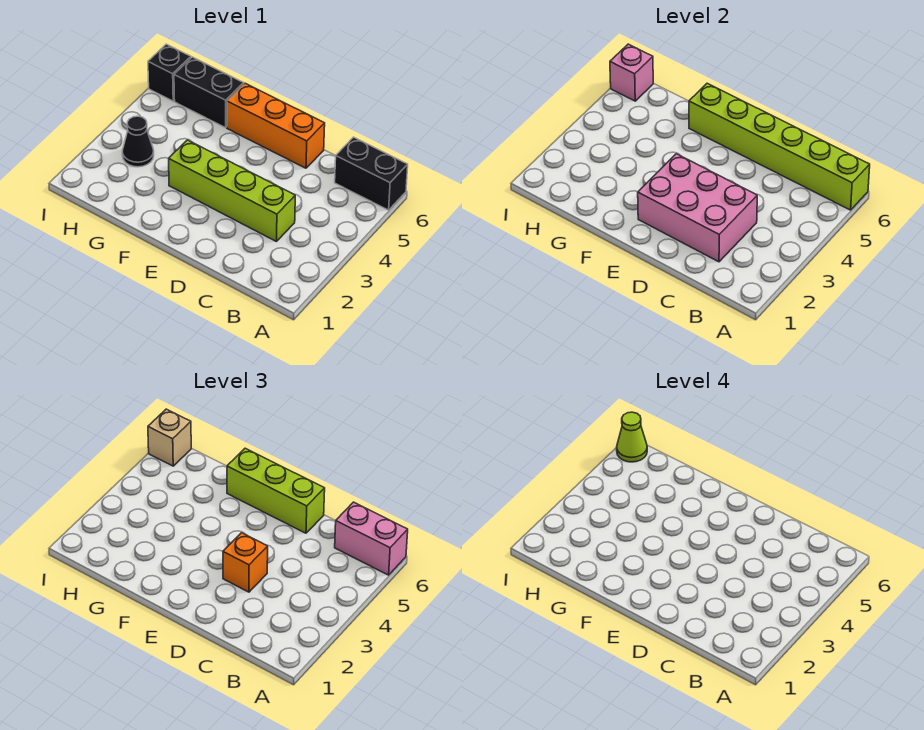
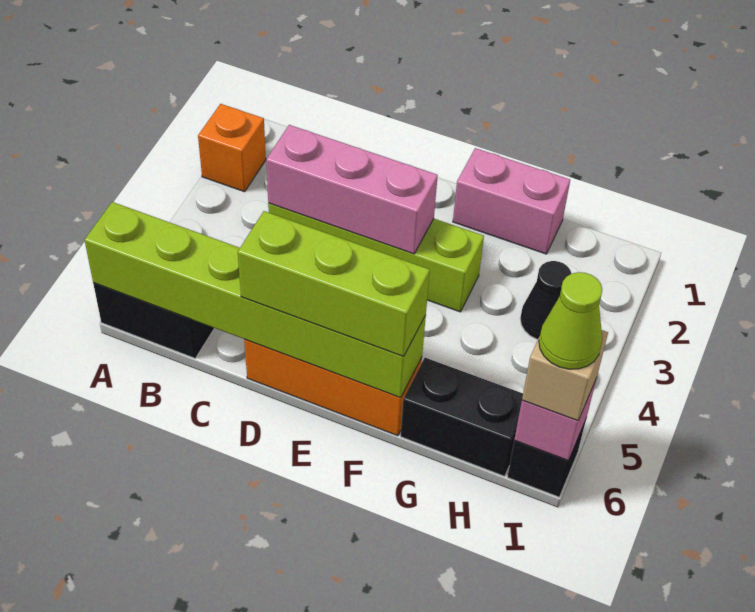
pink brick A6:B6 level 3 -> pink brick F1:G1 level 1
pink brick C2:E3 level 2 -> pink brick C3:E3 level 2
orange brick D3 level 3 -> orange brick A2 level 1

